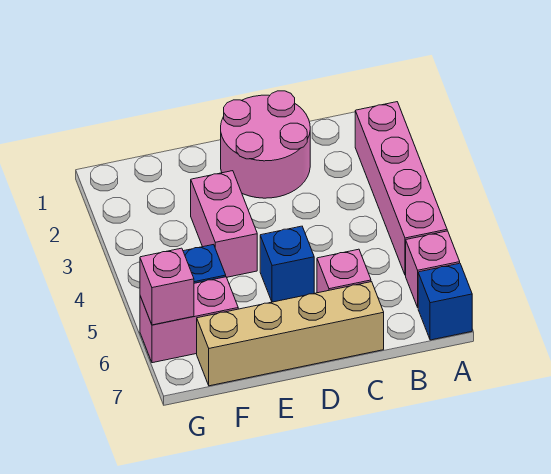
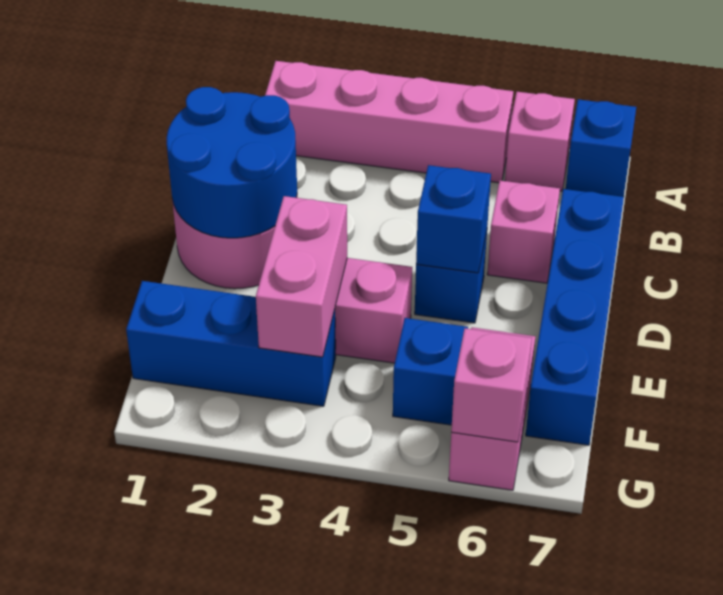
none -> blue round brick C1:D2 level 2
tan brick C7:F7 level 1 -> blue brick C7:F7 level 1
none -> blue brick D5 level 2
none -> pink brick E3:F3 level 2
none -> blue brick F1:F3 level 1

